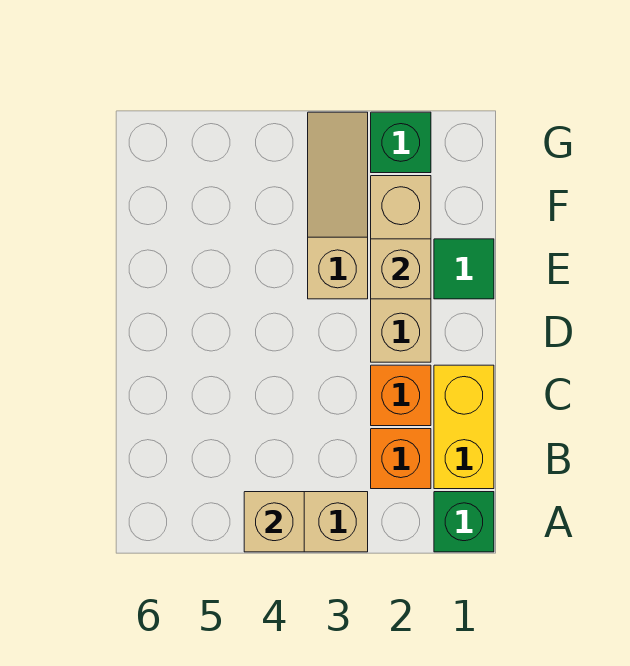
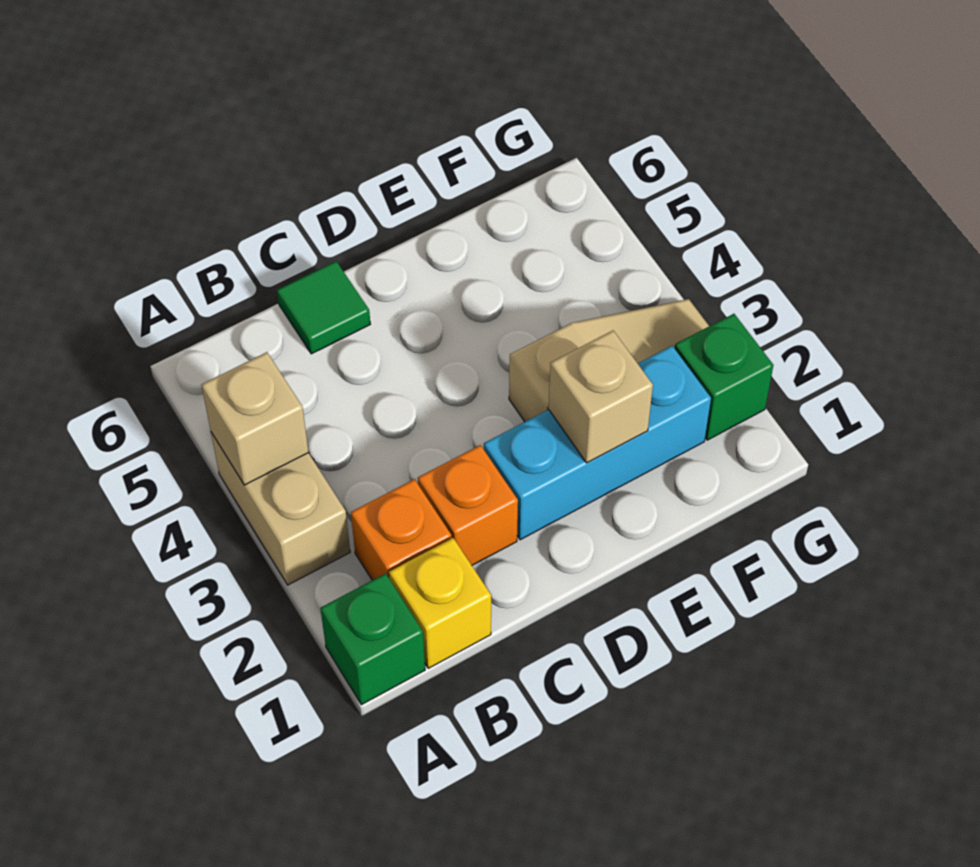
yellow brick B1:C1 level 1 -> yellow brick B1 level 1
tan brick D2:F2 level 1 -> cyan brick D2:F2 level 1
green tile E1 level 1 -> green tile C6 level 1

